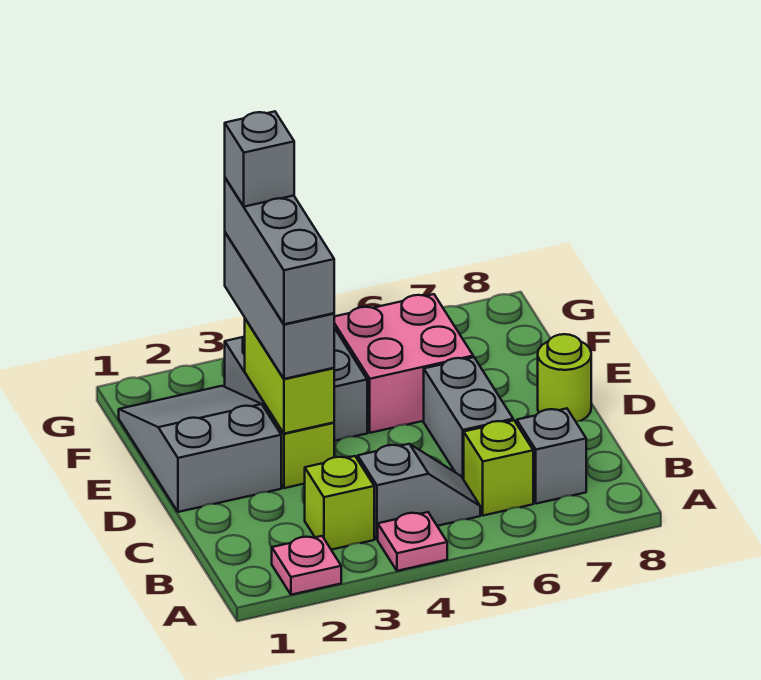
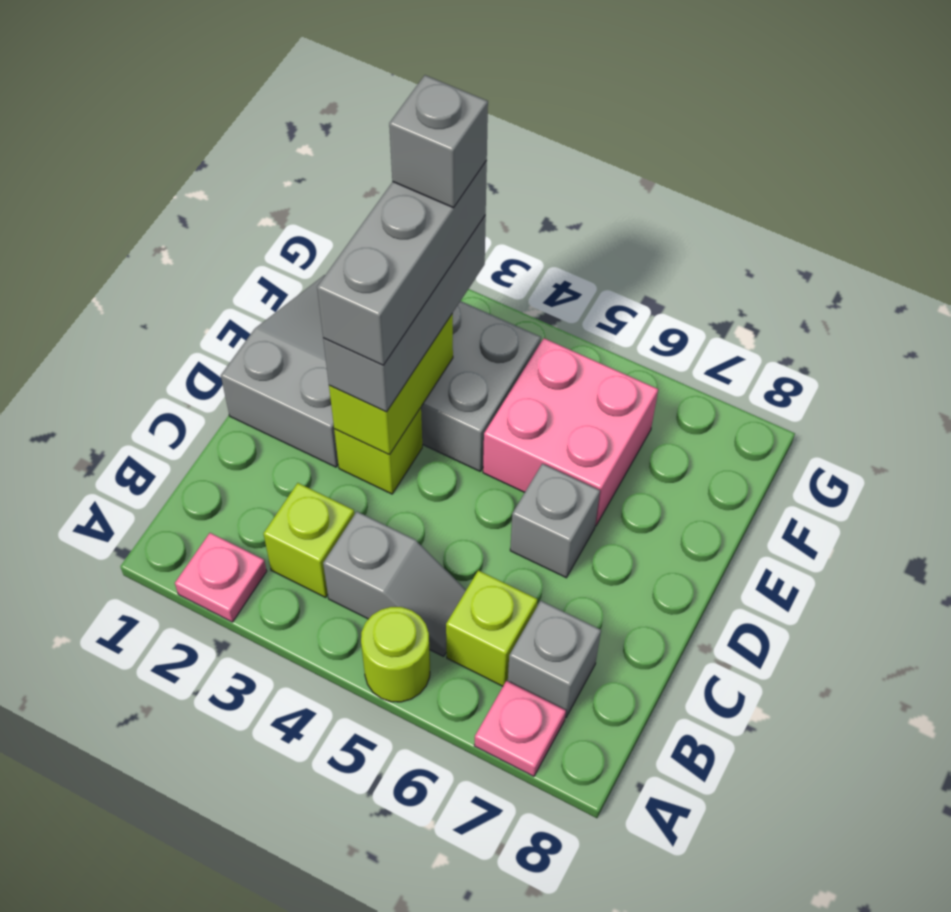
pink plate A4 level 1 -> pink plate A7 level 1
grey brick C6:D6 level 1 -> grey brick D6 level 1
lime round brick D8 level 1 -> lime round brick A5 level 1

